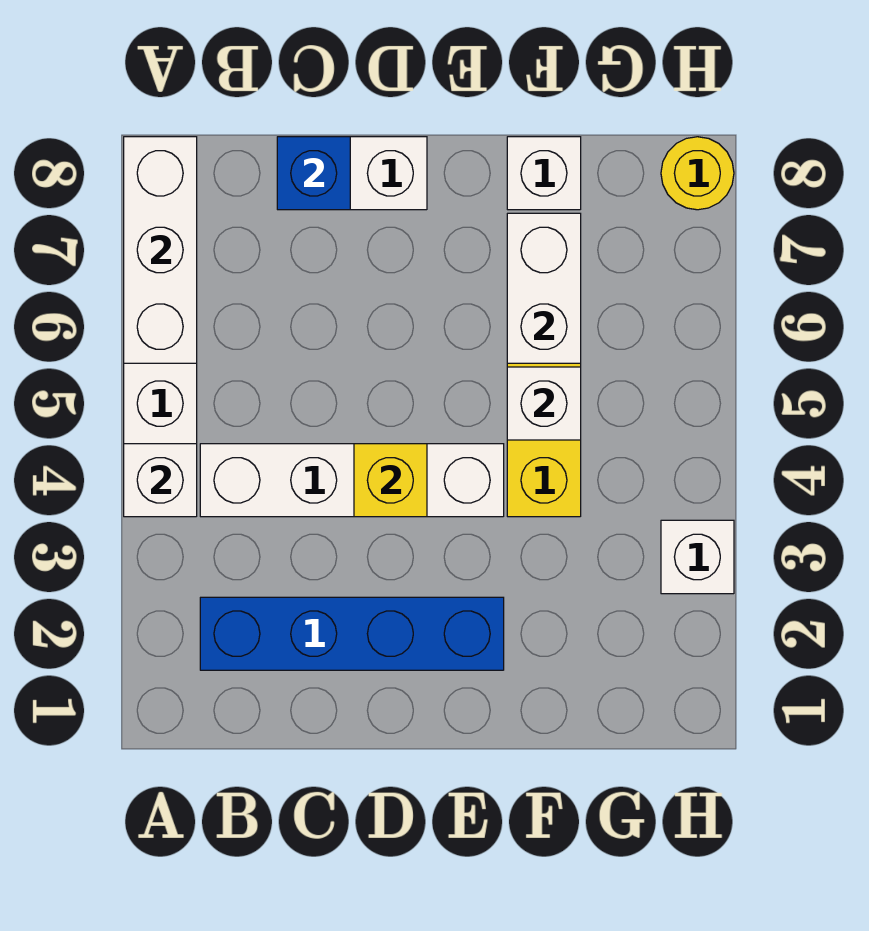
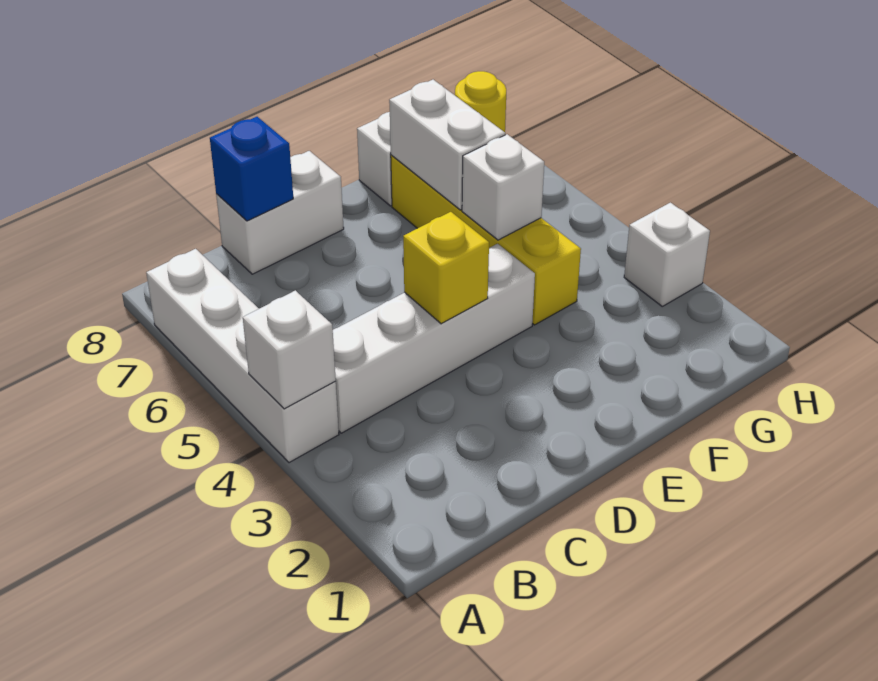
white brick A6:A8 level 2 -> none
blue brick B2:E2 level 1 -> none

